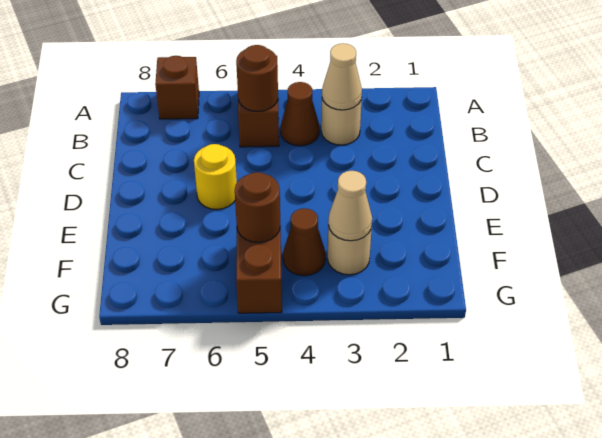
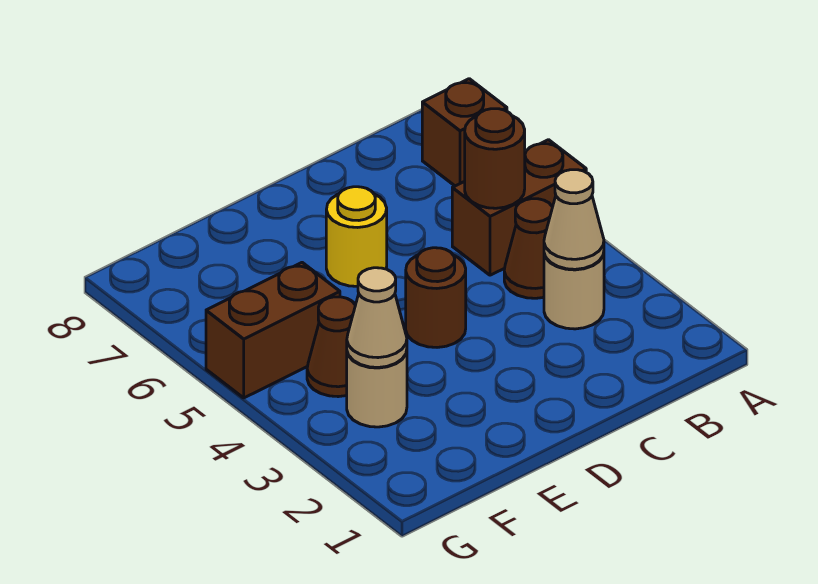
brown round brick F5 level 2 -> brown round brick D4 level 1

